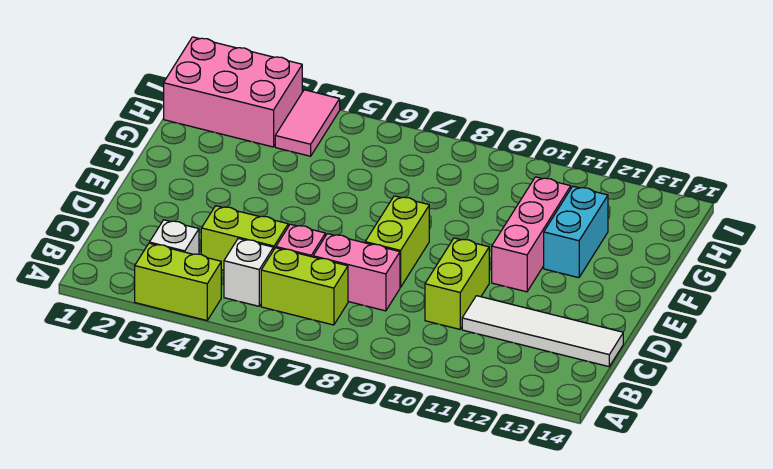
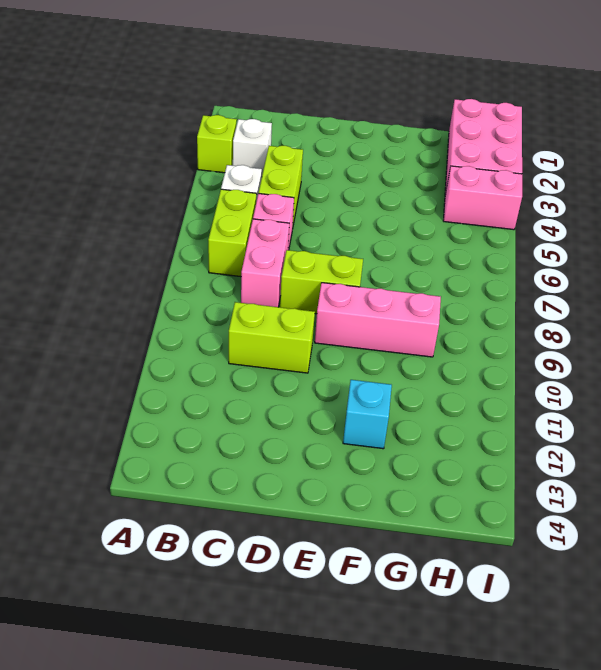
lime brick A3:A4 level 1 -> lime brick A3 level 1
white tile C11:C14 level 1 -> none
pink brick E11:G11 level 1 -> pink brick E9:G9 level 1
cyan brick F12:G12 level 1 -> cyan brick F12 level 1
pink tile H4:I4 level 1 -> pink brick H4:I4 level 1

